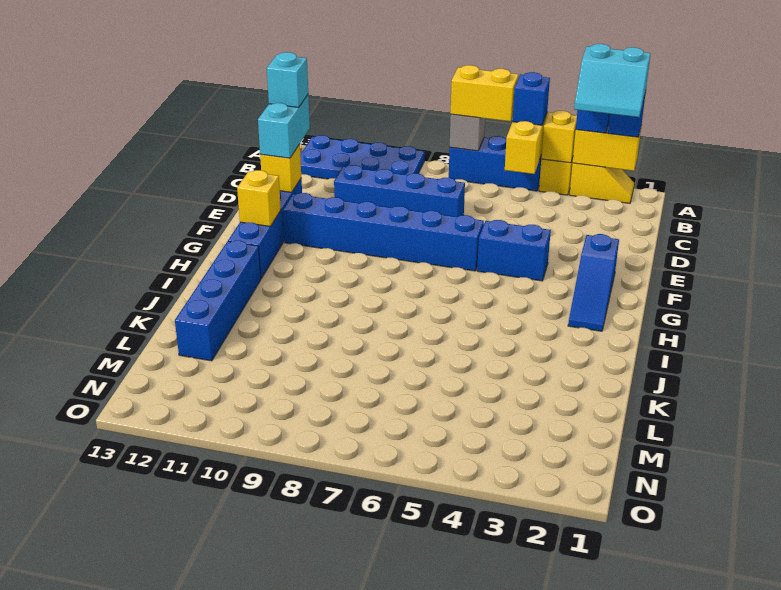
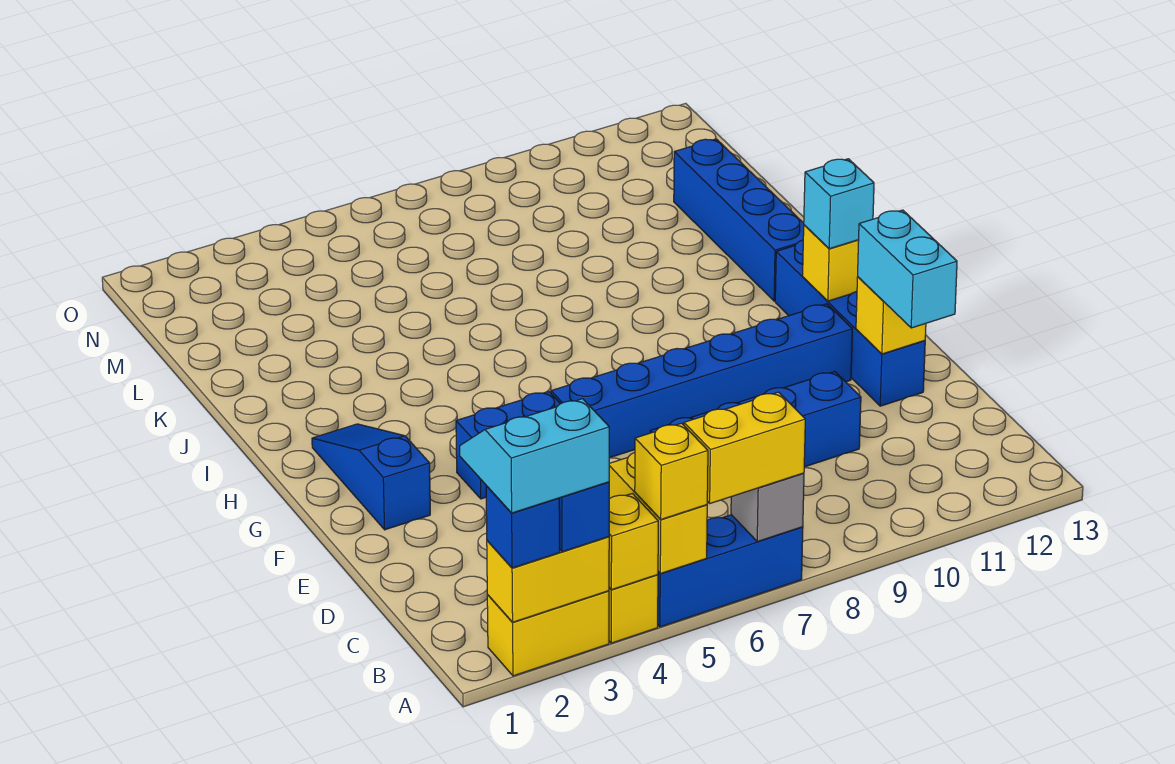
yellow slope A2:A3 level 1 top 3 -> yellow brick A2:A3 level 1
blue brick A5 level 3 -> yellow brick A5 level 3
blue plate A9:B12 level 1 -> none
cyan brick D12 level 4 -> cyan brick G12 level 3

